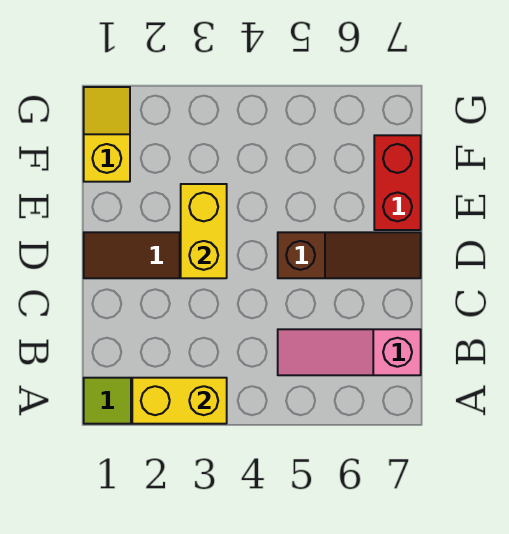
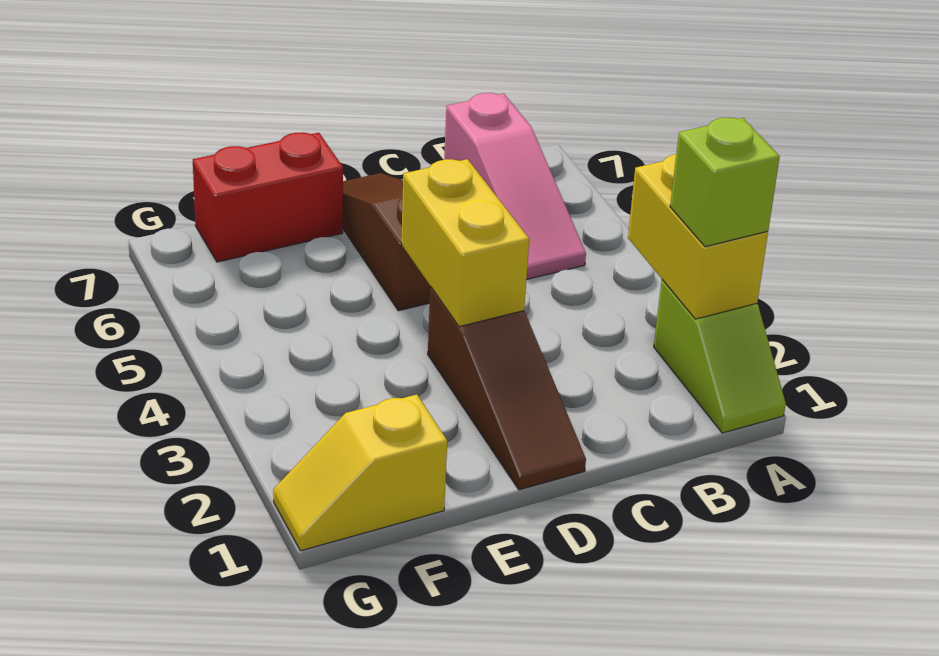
none -> lime brick A2 level 3
yellow brick D3:E3 level 2 -> yellow brick D3:D4 level 2

